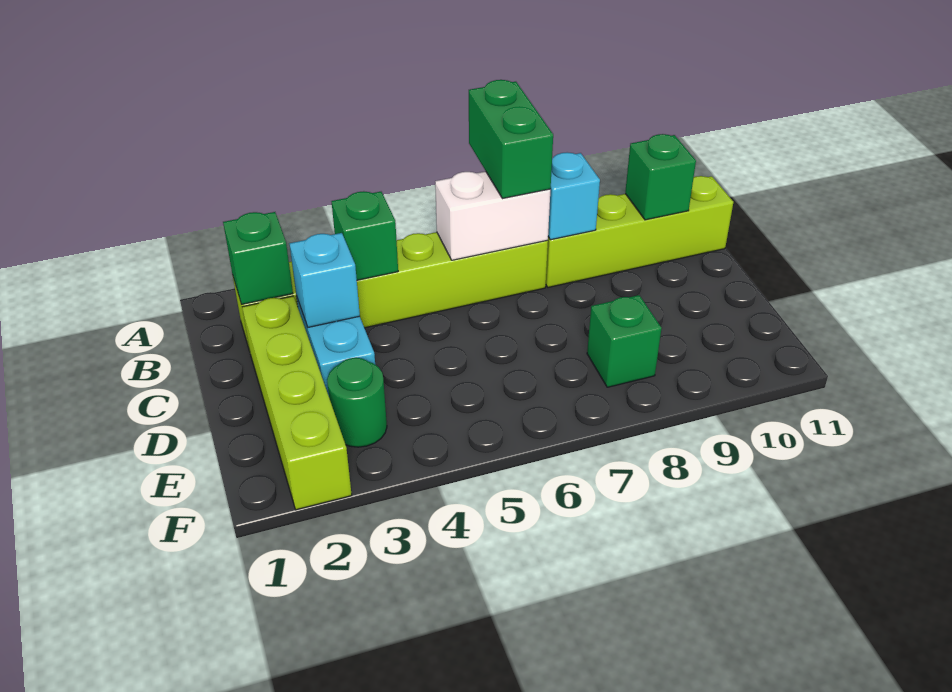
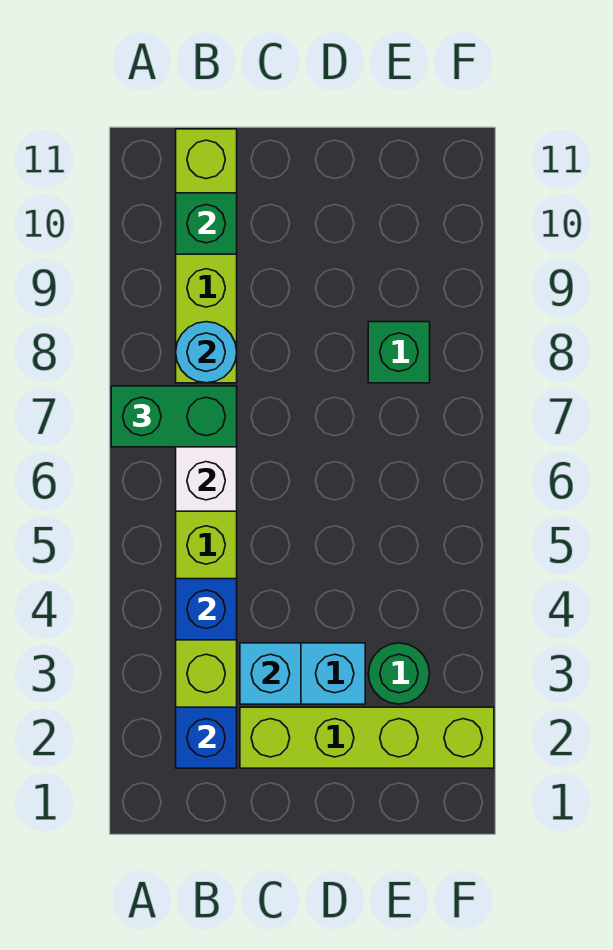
green brick B2 level 2 -> blue brick B2 level 2
green brick B4 level 2 -> blue brick B4 level 2
cyan brick B8 level 2 -> cyan round brick B8 level 2

